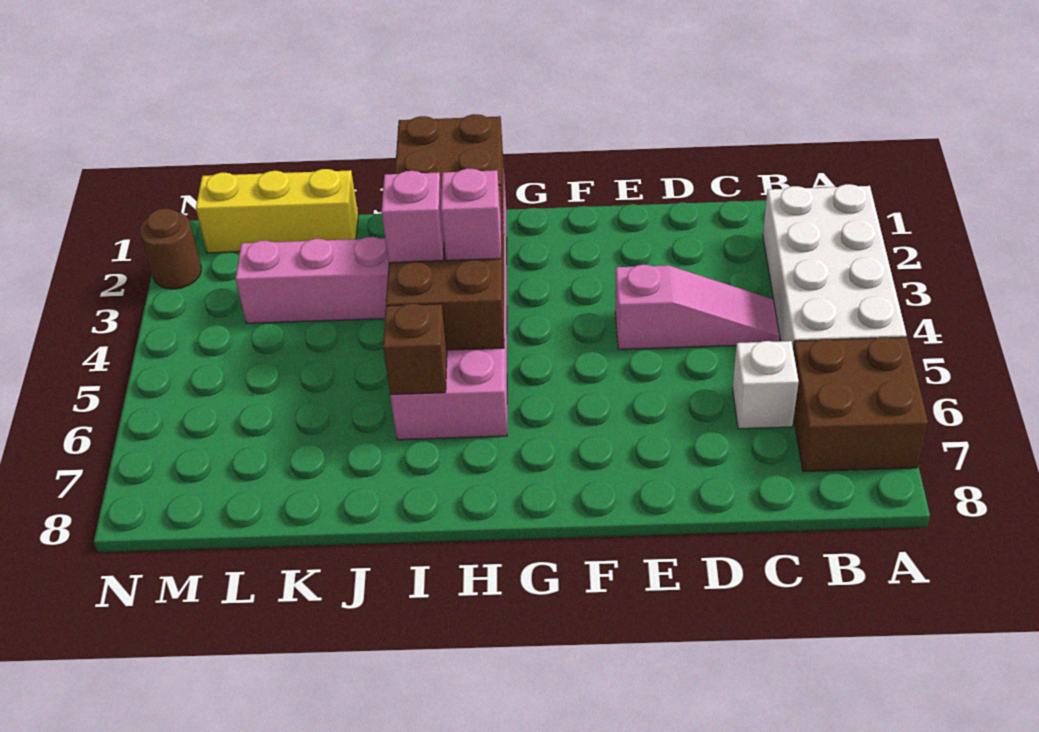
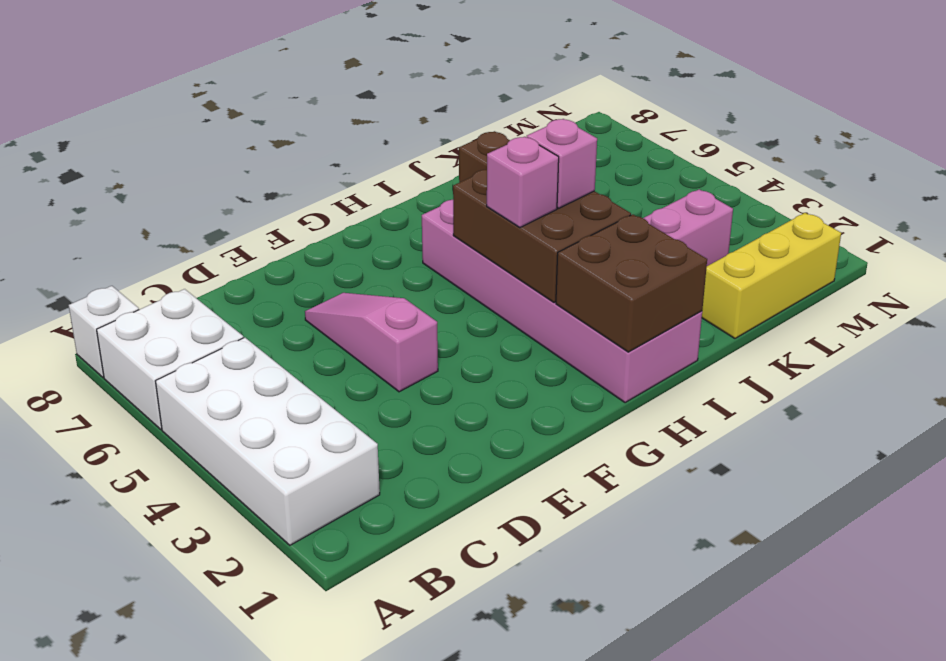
brown brick A6:B7 level 1 -> white brick A6:B7 level 1
pink slope C4:E4 level 1 top E -> pink slope E4:E6 level 1 top 4
white brick C6 level 1 -> white brick A8 level 1
brown round brick N2 level 1 -> none

